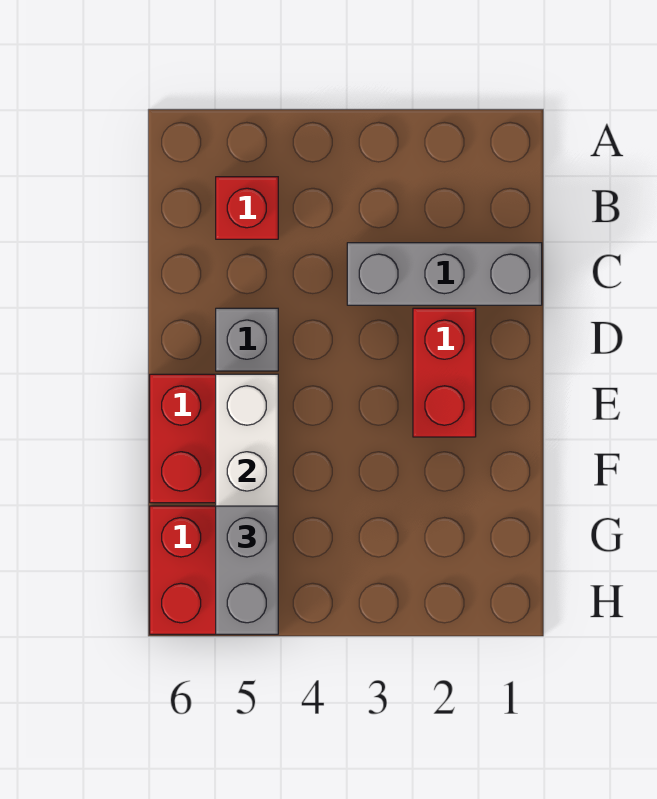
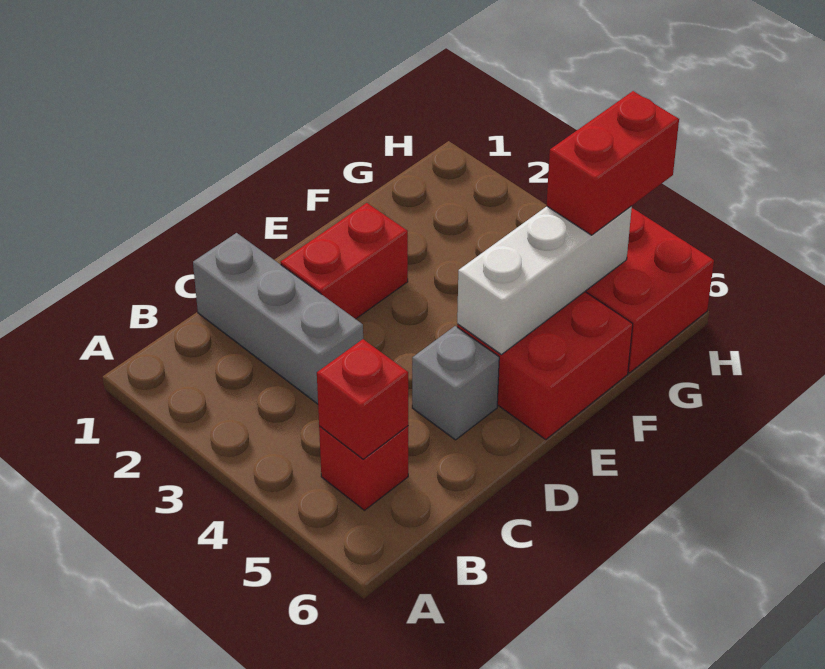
none -> red brick B5 level 2
grey brick G5:H5 level 3 -> red brick G5:H5 level 3

